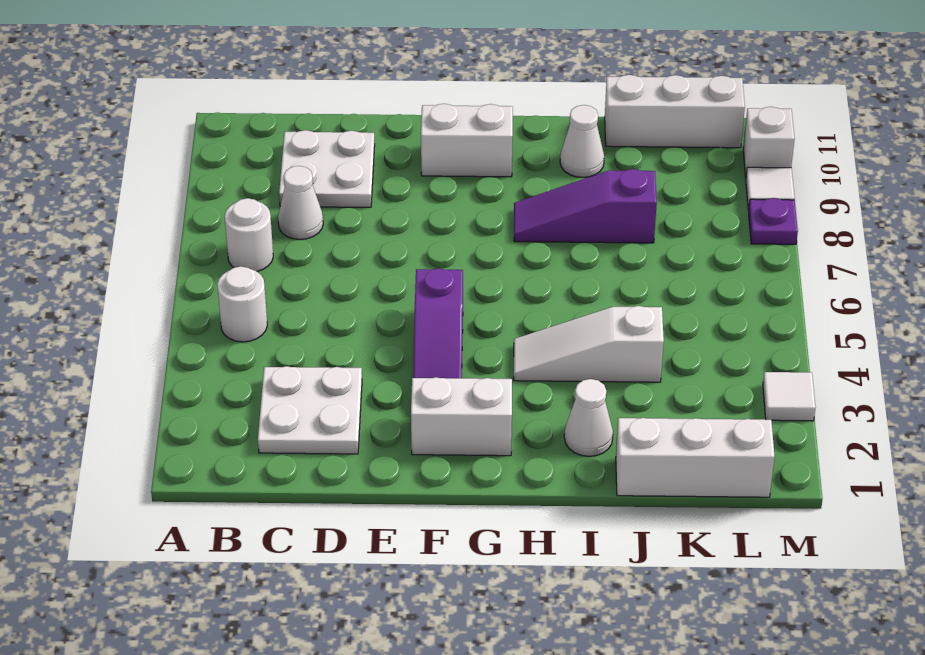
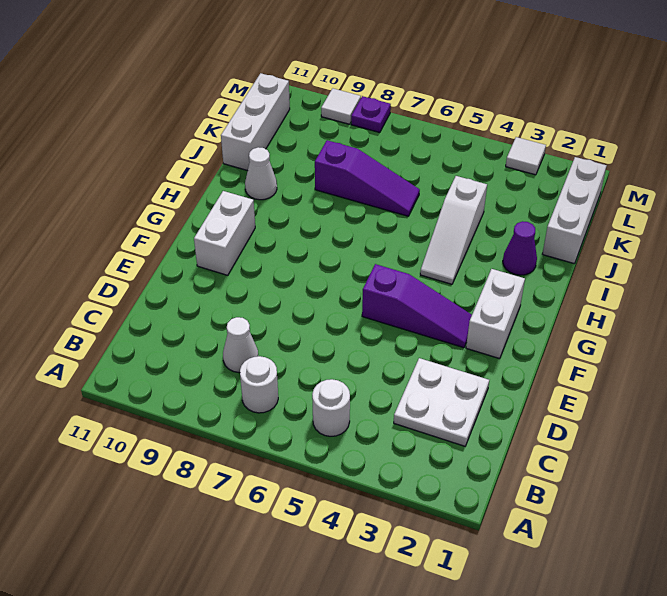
white plate C9:D10 level 1 -> none
purple slope H8:J8 level 1 top J -> purple slope J6:J8 level 1 top 8
white cone I2 level 1 -> purple cone I2 level 1
white brick M10 level 1 -> none

